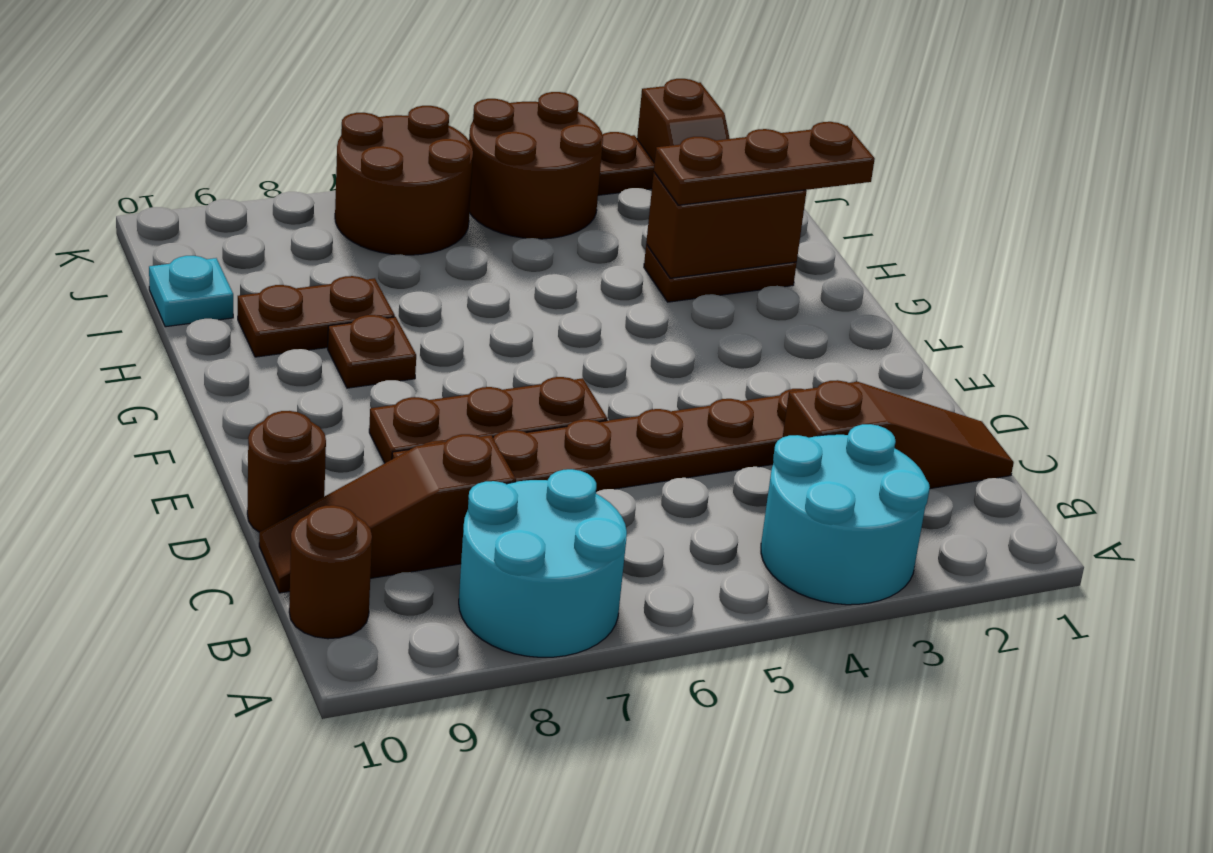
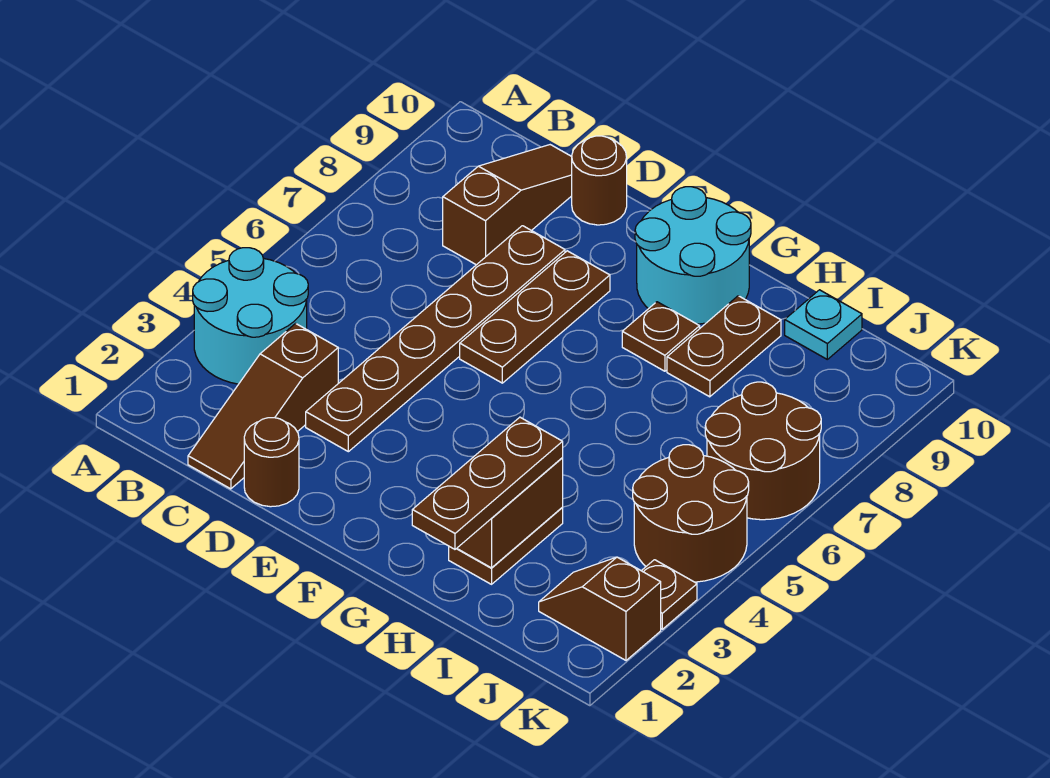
cyan round brick A7:B8 level 1 -> cyan round brick F9:G10 level 1
brown round brick B10 level 1 -> brown round brick D1 level 1

